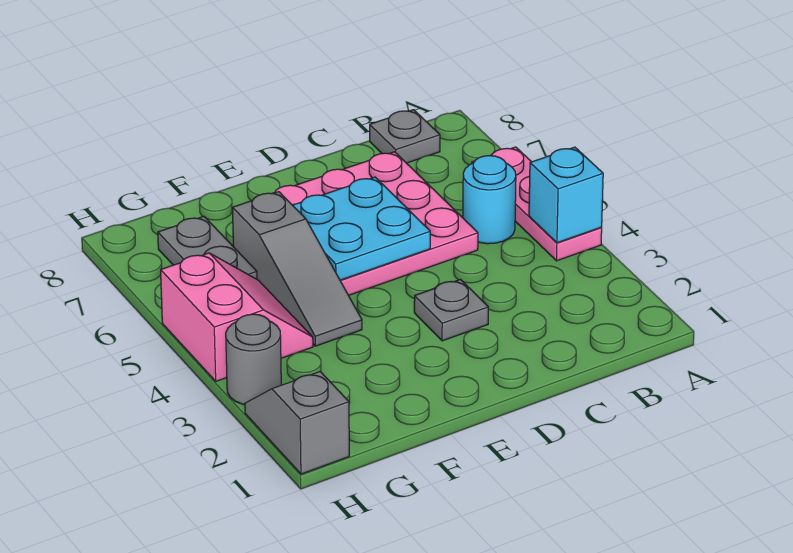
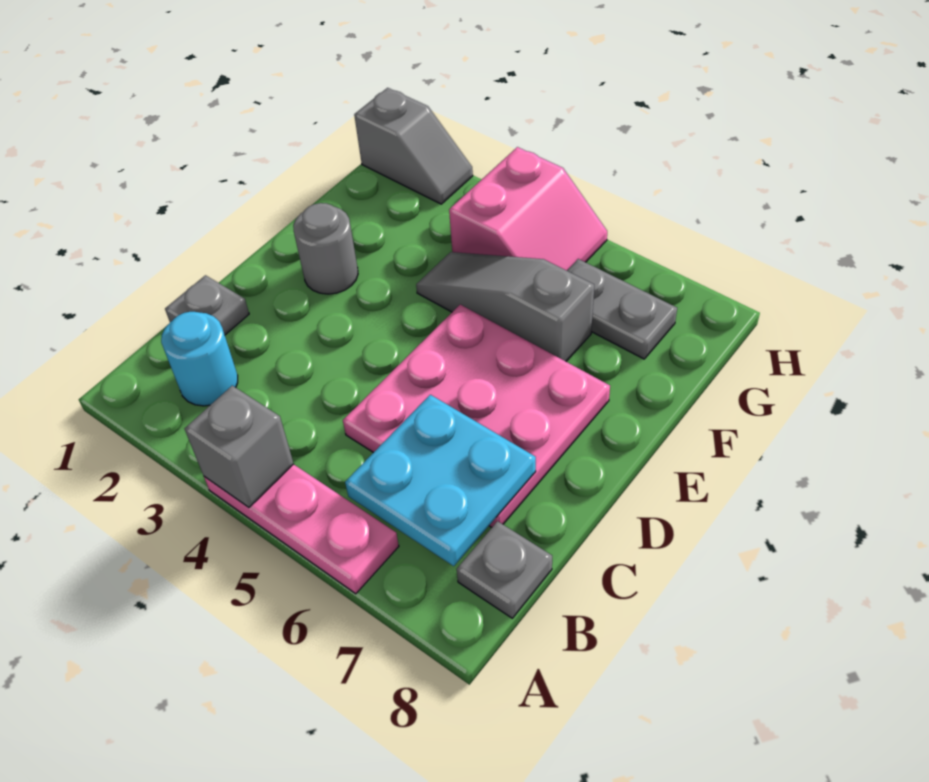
cyan brick A4 level 2 -> grey brick A4 level 2
cyan round brick B5 level 1 -> cyan round brick B2 level 1
grey plate D3 level 1 -> grey plate C1 level 1
cyan plate D5:E6 level 2 -> cyan plate B6:C7 level 2
pink slope G4:H5 level 1 top H -> pink slope G4:H5 level 1 top 4
grey round brick H3 level 1 -> grey round brick E2 level 1

